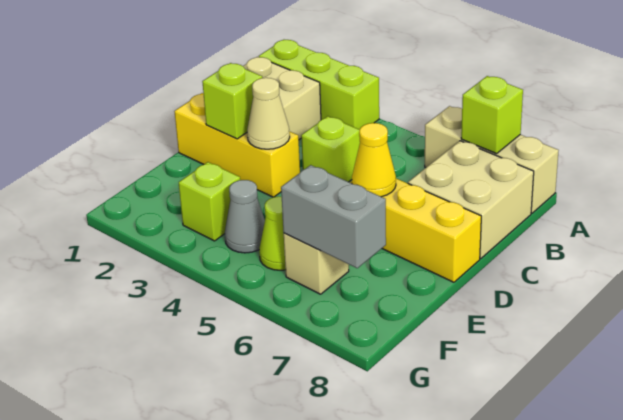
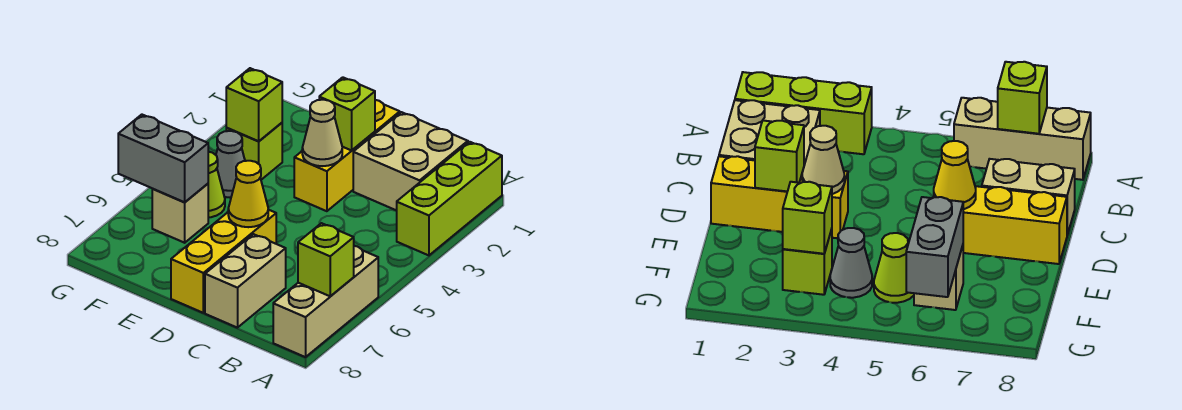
tan brick B7:C8 level 1 -> tan brick C7:C8 level 1
lime brick C4 level 1 -> lime brick F3 level 2
grey brick F6:F7 level 2 -> grey brick F6:G6 level 2

